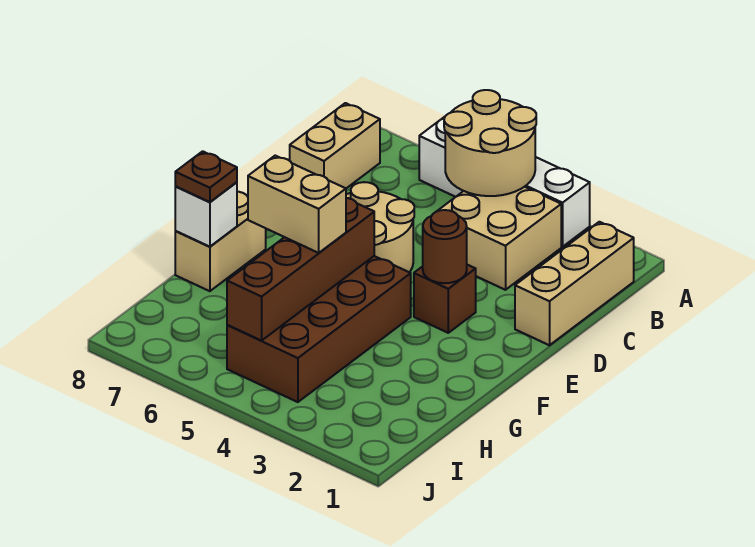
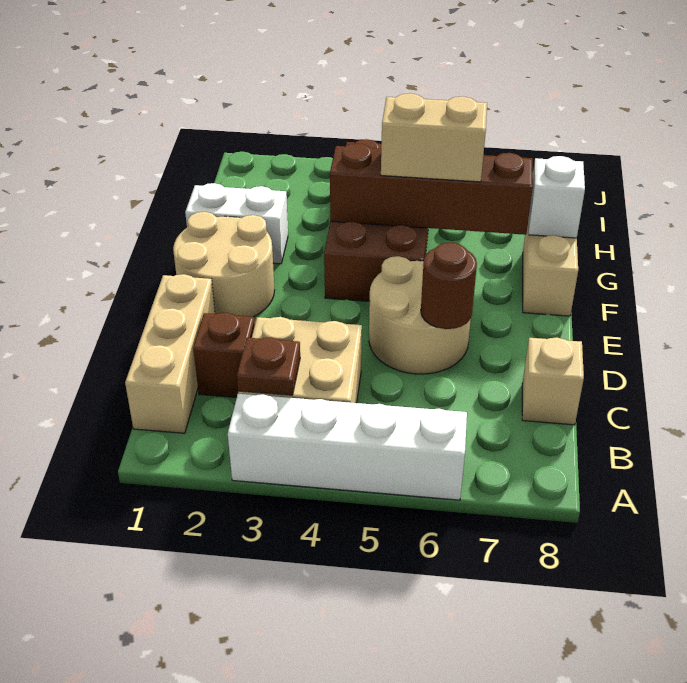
tan round brick A4:B5 level 2 -> tan round brick E1:F2 level 1
tan brick B8:C8 level 1 -> tan brick C8 level 1
brown brick E3 level 1 -> brown brick C2 level 1
brown round brick E3 level 2 -> brown round brick D6 level 2
brown brick F5:I5 level 2 -> brown brick G4:G7 level 2
none -> white brick G1:G2 level 1
brown plate G8 level 3 -> brown plate B3 level 2

